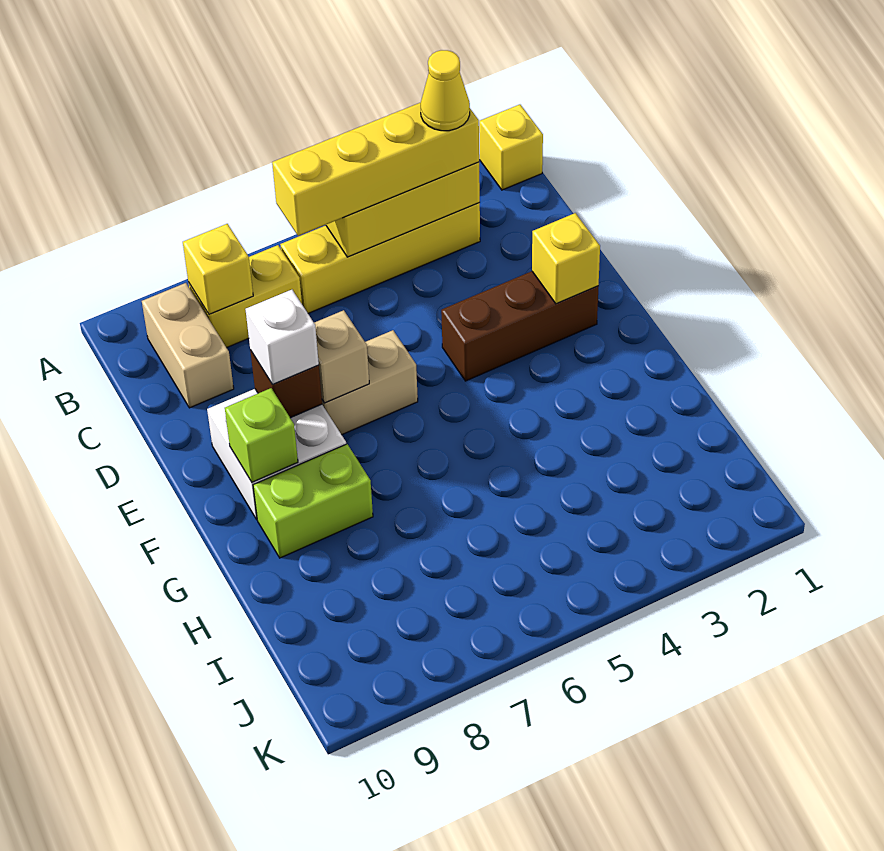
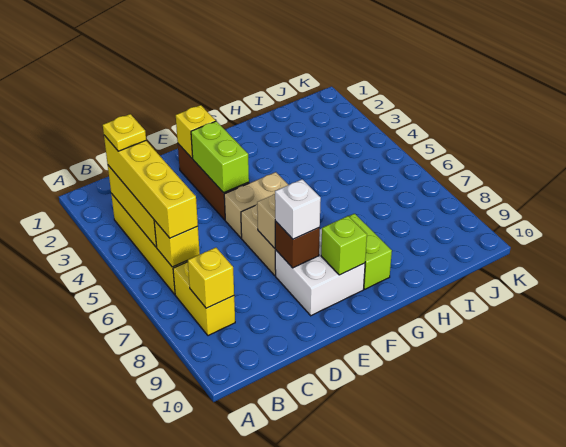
yellow brick A1 level 1 -> yellow brick B6 level 2
yellow cone B3 level 4 -> yellow plate B3 level 4
tan brick B9:C9 level 1 -> tan brick E5:F5 level 1
none -> lime brick E3:E4 level 2

